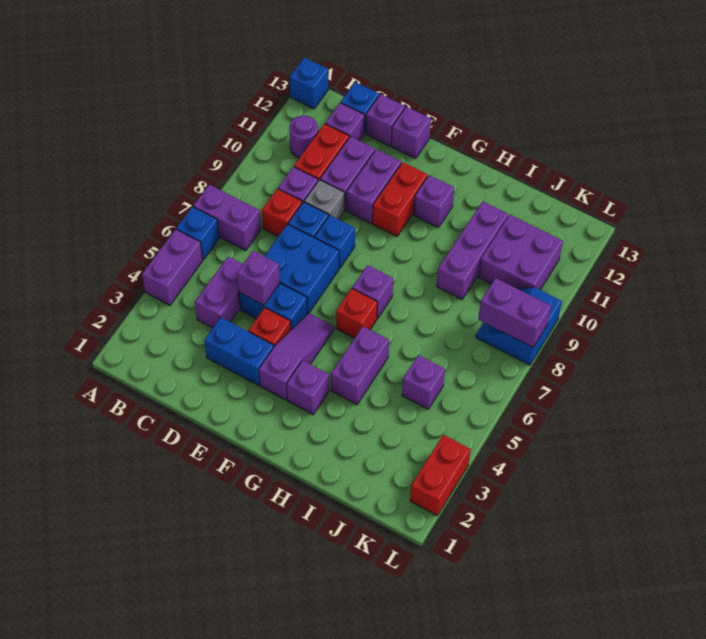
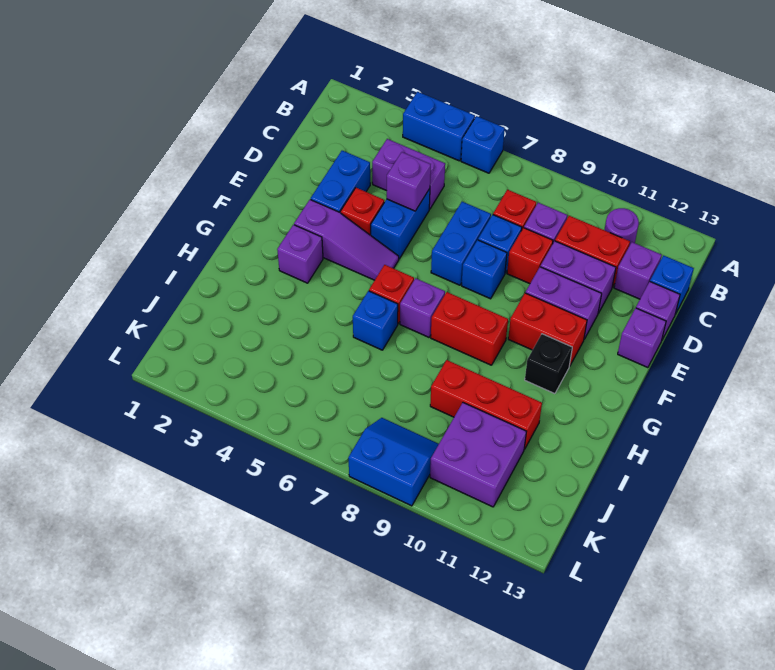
purple brick A4:A5 level 1 -> blue brick A4:A5 level 1
purple brick A7:B7 level 1 -> none
blue brick A13 level 1 -> blue brick H6 level 1
blue brick D6:E7 level 1 -> blue brick D7:E7 level 1
grey brick D9 level 1 -> red brick D9 level 1
purple brick G11 level 1 -> black brick G11 level 1
purple brick H4:H5 level 1 -> none
purple brick I9:I11 level 1 -> red brick I9:I11 level 1
purple brick J5 level 1 -> none
purple brick K8:L8 level 2 -> none
red brick L2:L3 level 1 -> red brick G8:G9 level 1

